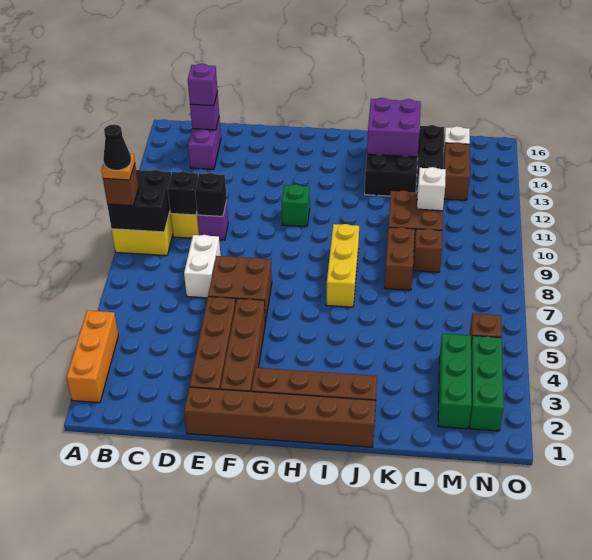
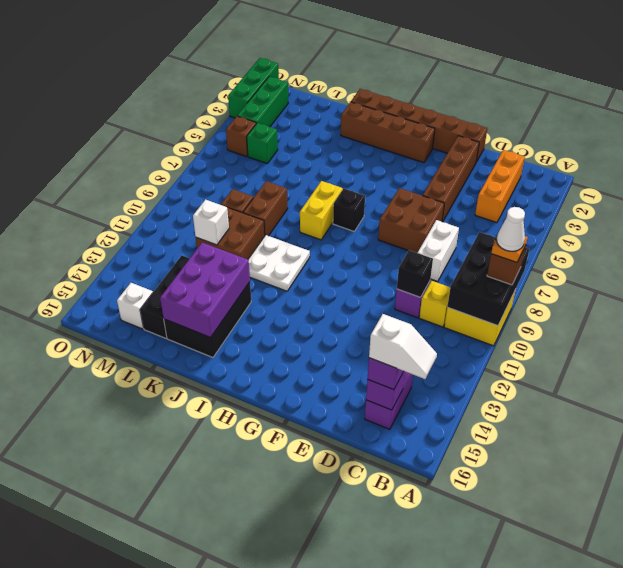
orange brick A2:A4 level 1 -> orange brick C2:C4 level 1
black brick A9:B10 level 2 -> black brick A8:B10 level 2
black cone A9 level 5 -> white cone A9 level 5
none -> white slope B15:C15 level 4 top C
black brick C10 level 2 -> black brick H7 level 1
brown brick F2:F5 level 1 -> none
green brick G11 level 1 -> green brick M5 level 1
yellow brick I7:I9 level 1 -> yellow brick I7:I8 level 1
none -> white plate I10:J11 level 1
purple brick J14:K15 level 2 -> purple brick J13:K15 level 2
green brick M2:M4 level 1 -> green brick O1:O3 level 1
brown brick M13:M14 level 1 -> none

